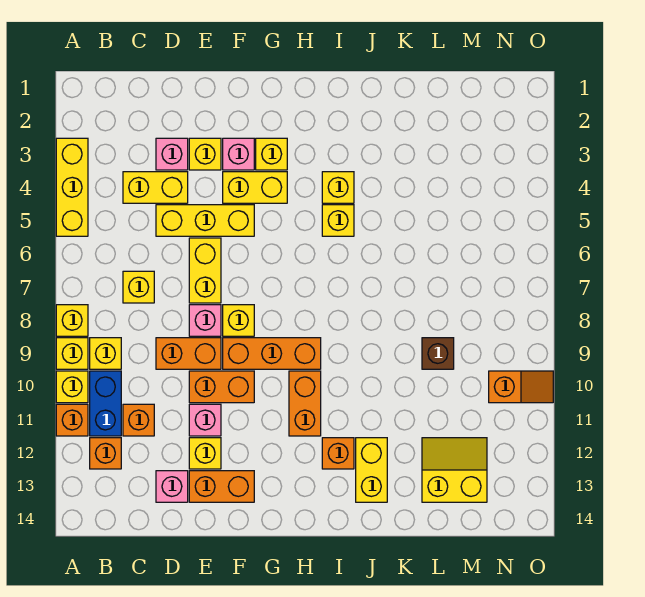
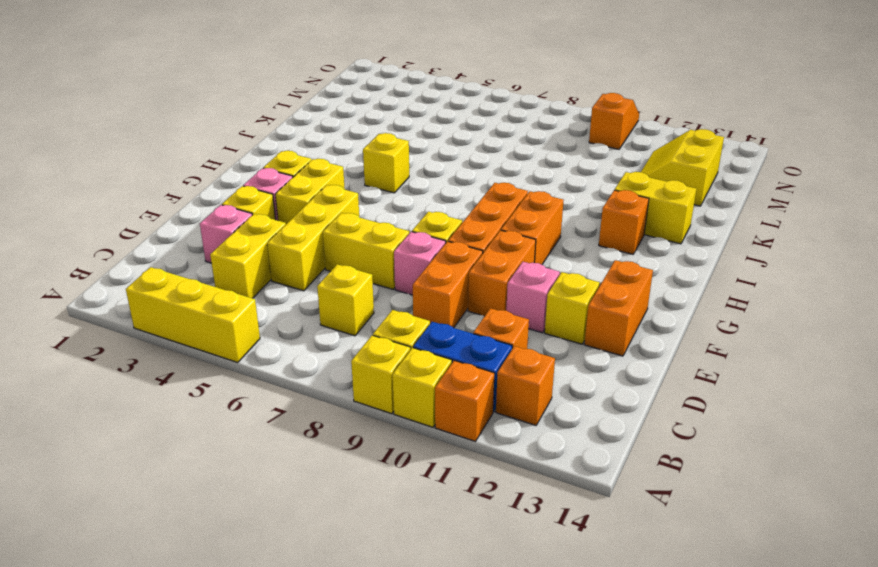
yellow brick A8 level 1 -> none
pink brick D13 level 1 -> none
orange brick H10:H11 level 1 -> orange brick G10:H10 level 1
yellow brick I4 level 1 -> none
brown brick L9 level 1 -> none

